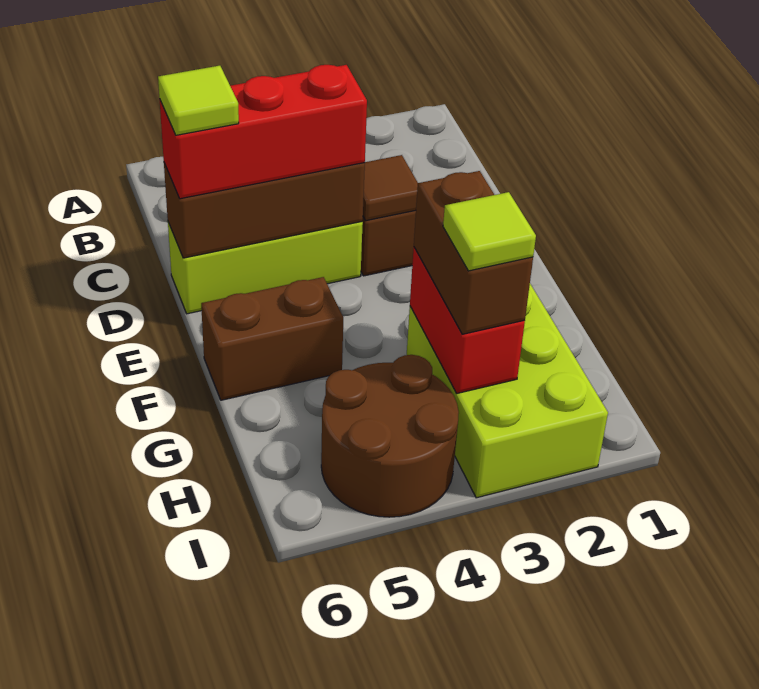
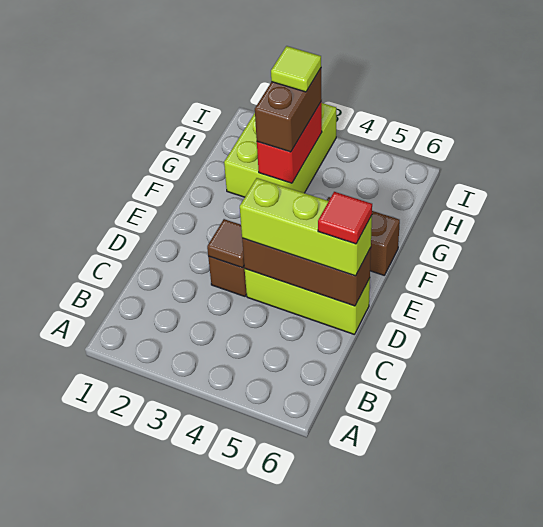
red brick D4:D6 level 3 -> lime brick D4:D6 level 3
lime tile D6 level 4 -> red tile D6 level 4
brown round brick H4:I5 level 1 -> none

